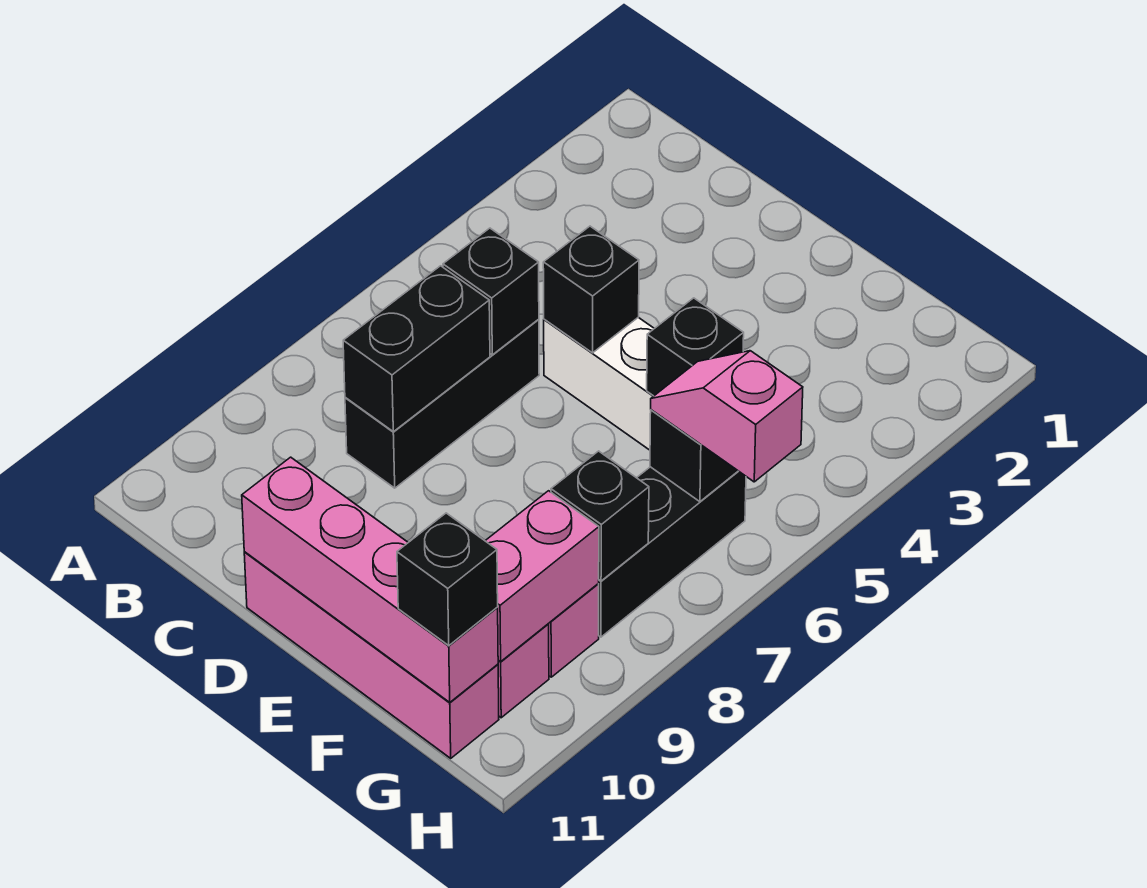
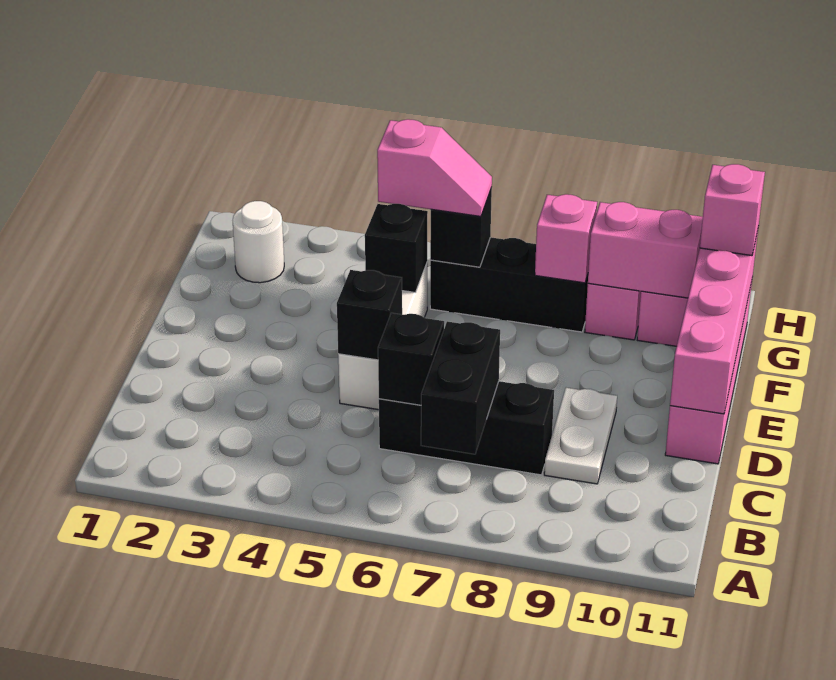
black brick C7:C8 level 2 -> black brick B7:C7 level 2
none -> white plate C9:D9 level 1
none -> white round brick G2 level 1
pink slope G6:H6 level 3 top H -> pink slope G5:G6 level 3 top 5
black brick G8 level 2 -> pink brick G8 level 2
black brick G11 level 3 -> pink brick G11 level 3

